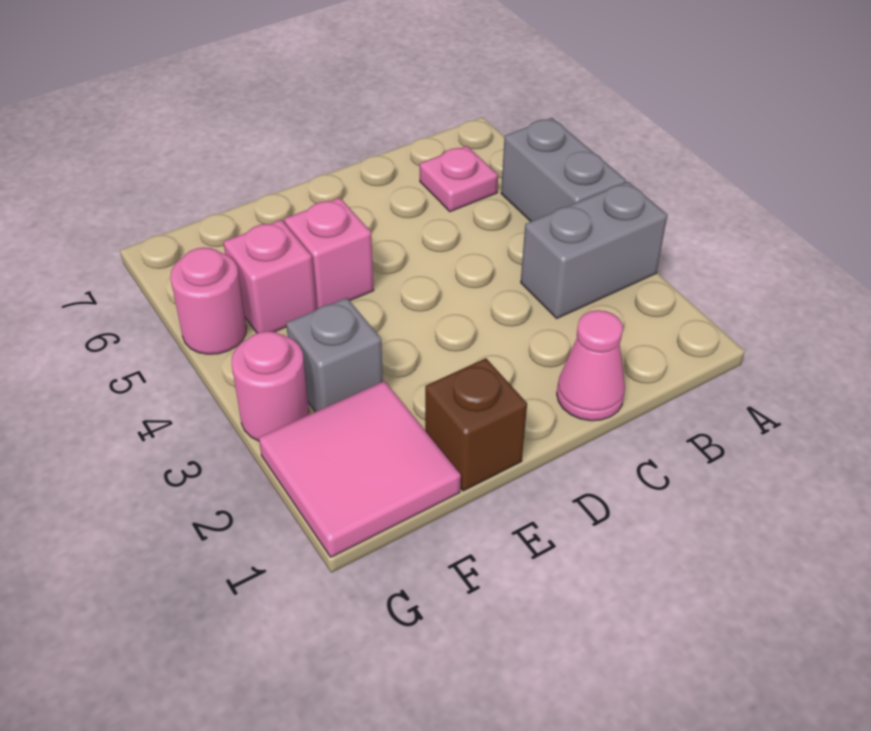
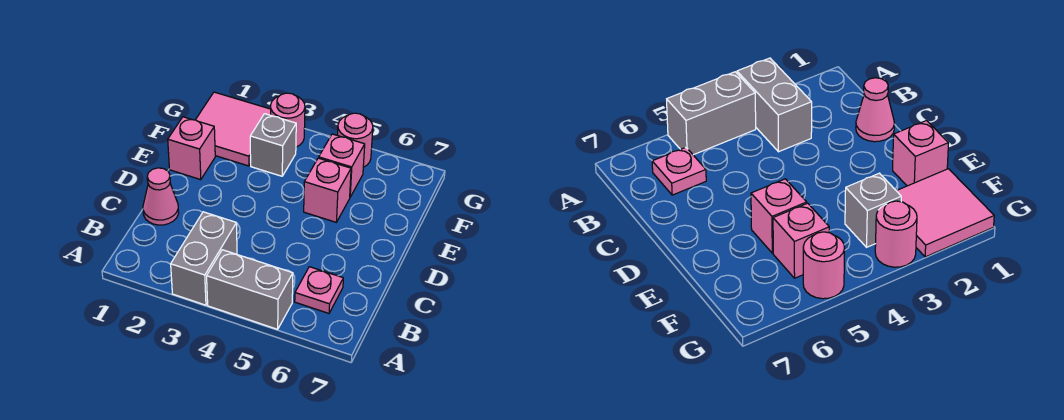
brown brick E1 level 1 -> pink brick E1 level 1

